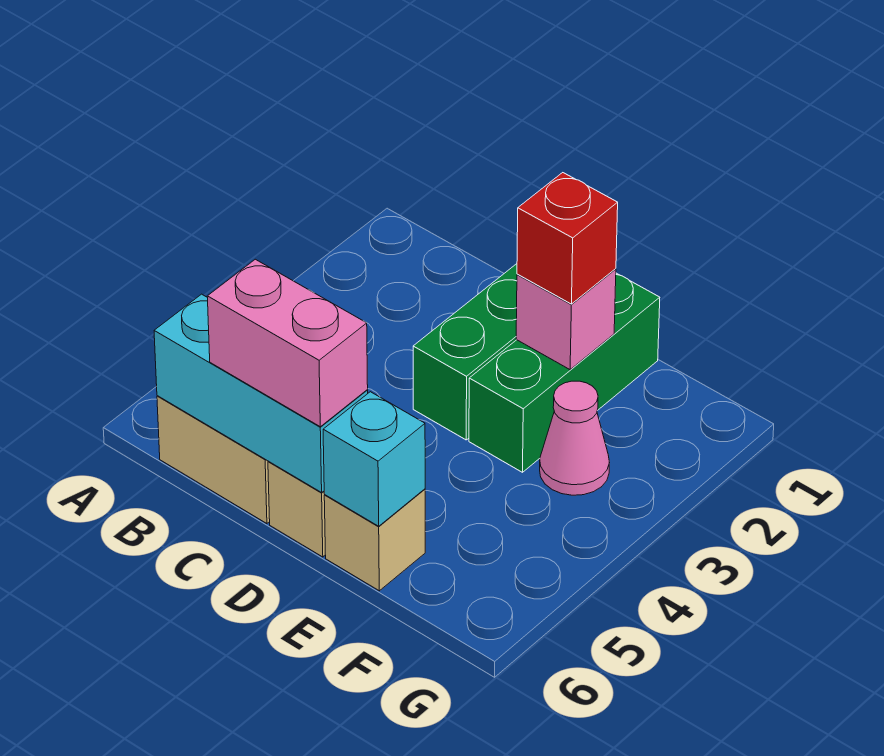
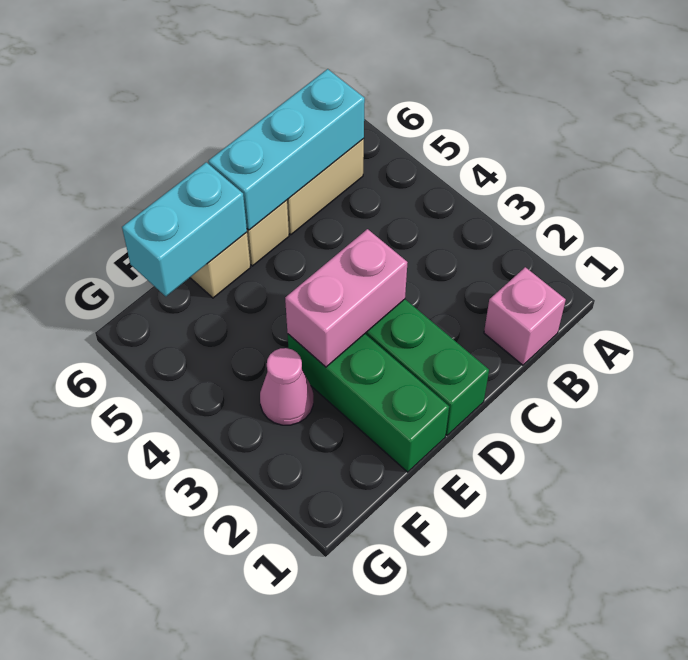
pink brick C6:D6 level 3 -> pink brick D3:E3 level 2
pink brick E2 level 2 -> pink brick B1 level 1
red brick E2 level 3 -> none
cyan brick E6 level 2 -> cyan brick E6:F6 level 2

